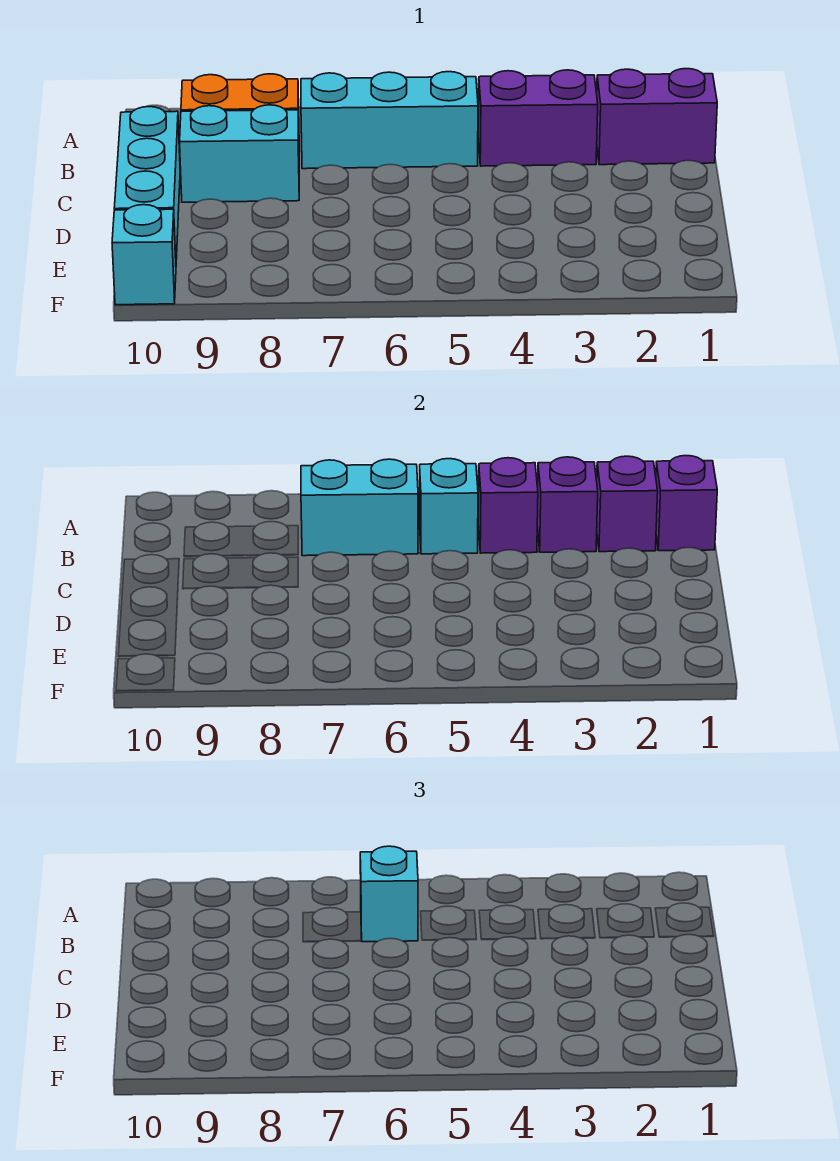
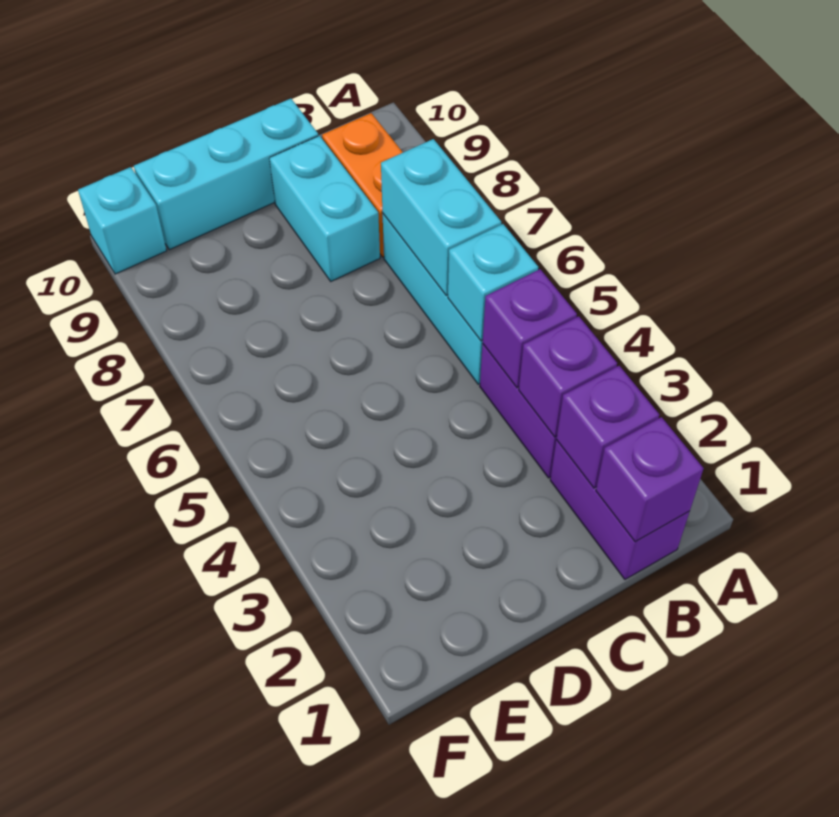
cyan brick B6 level 3 -> none

